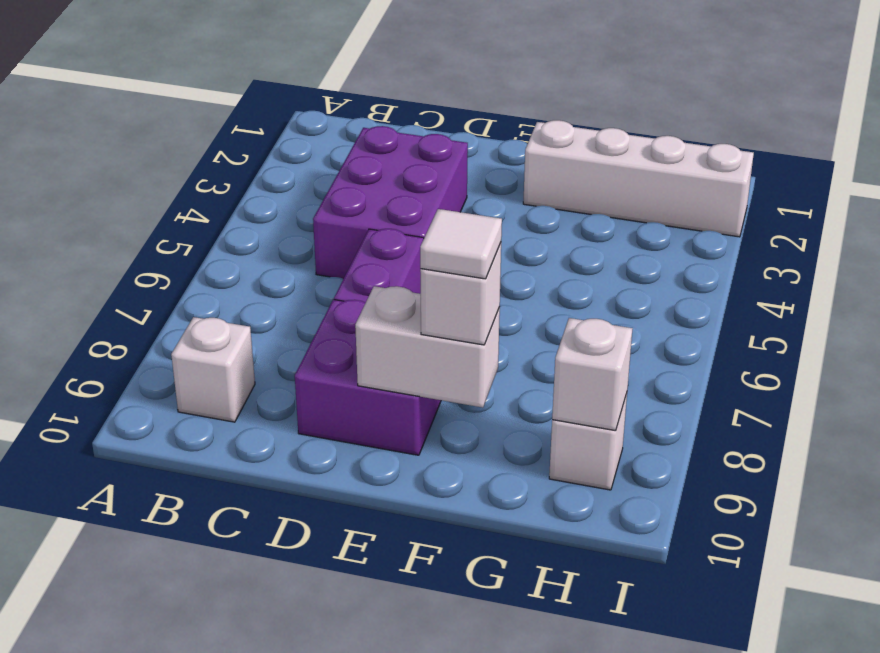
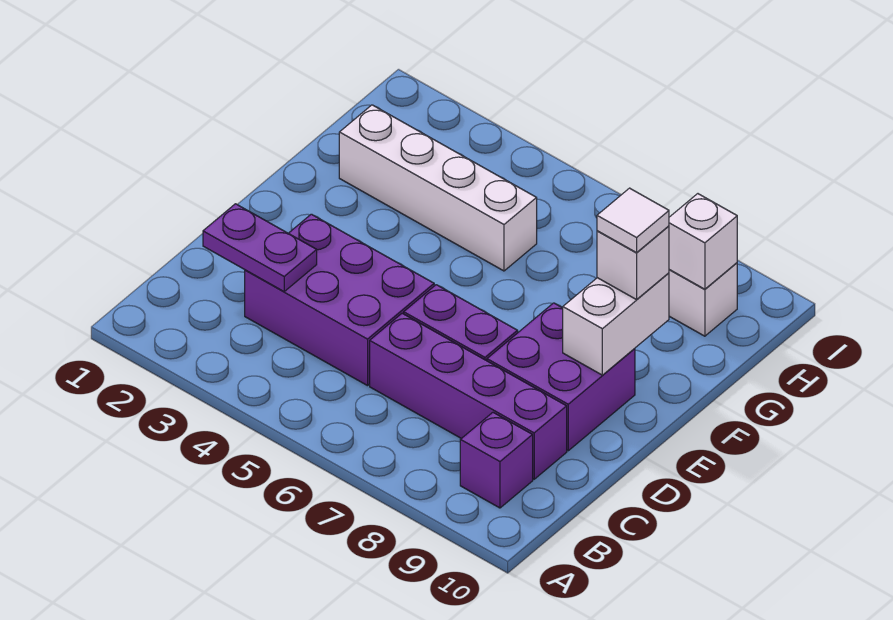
white brick B9 level 1 -> purple brick B9 level 1
none -> purple plate C2:C3 level 2
none -> purple brick C6:C9 level 1
white brick F2:I2 level 1 -> white brick G2:G5 level 1

